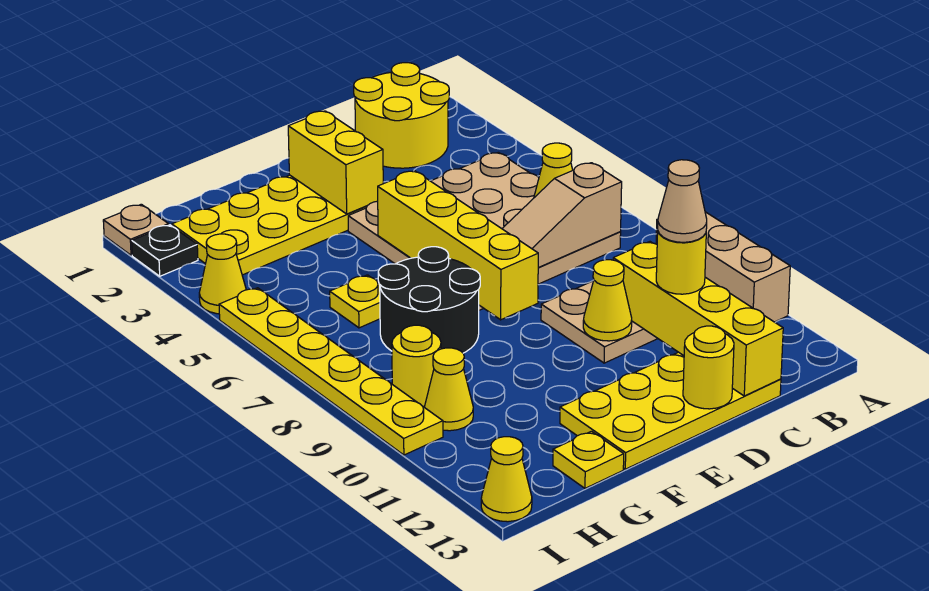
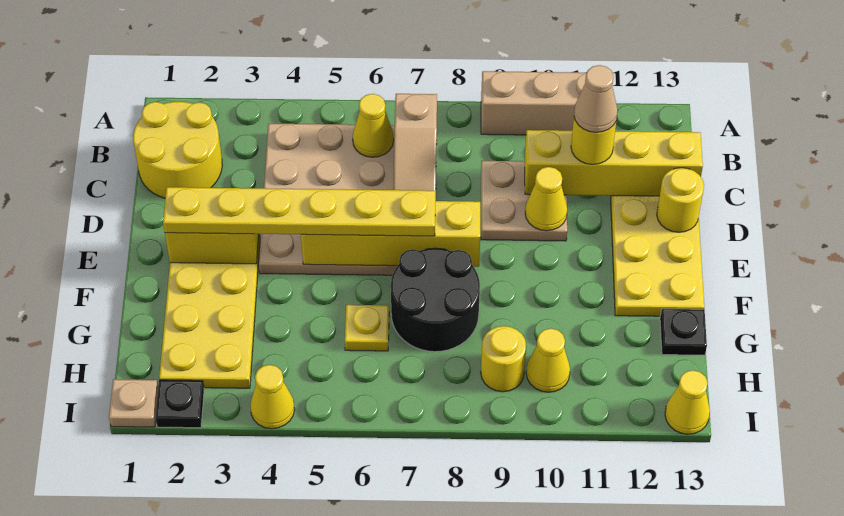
yellow plate G13 level 1 -> black plate G13 level 1
yellow plate I5:I10 level 1 -> yellow plate E2:E7 level 3

